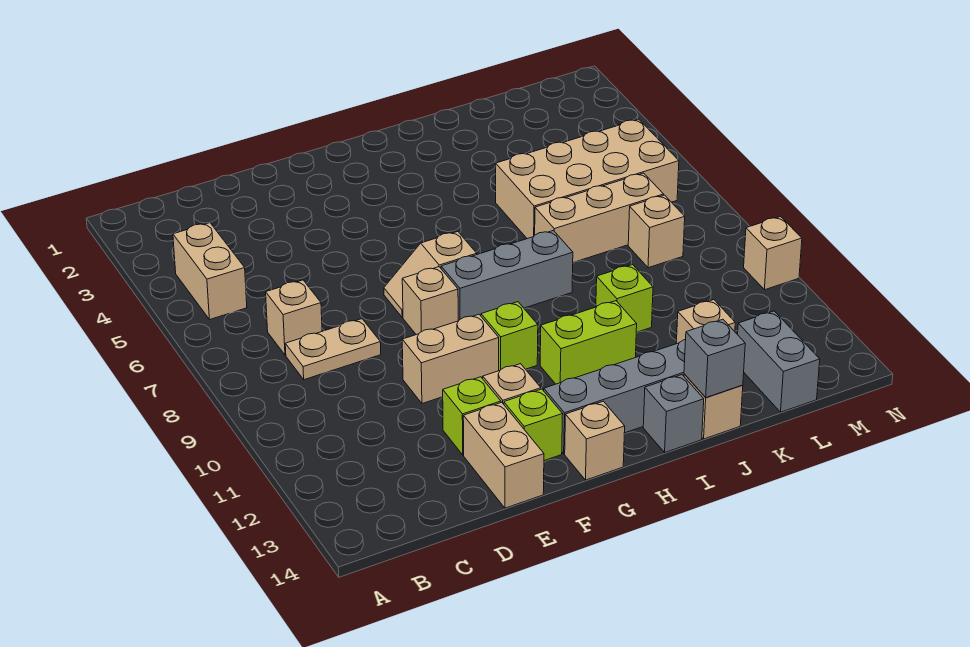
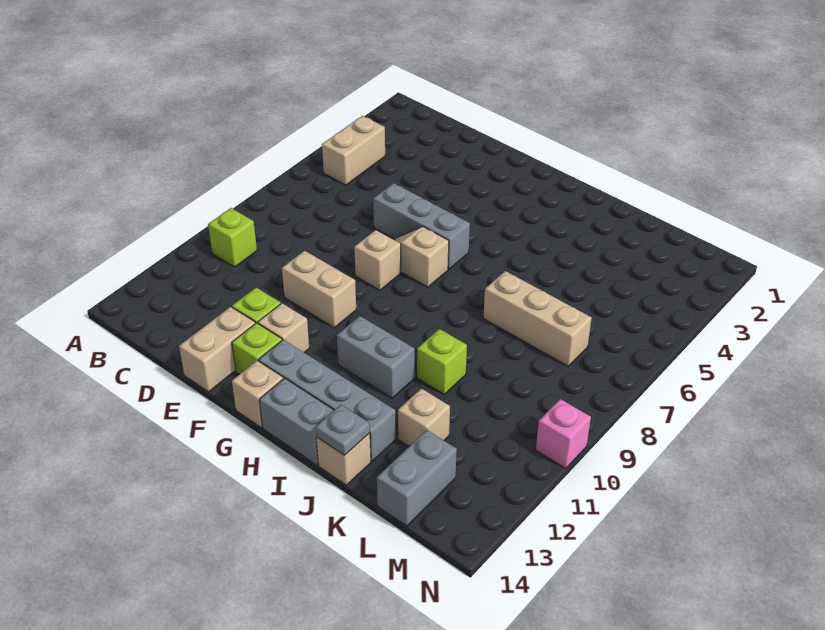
tan brick C7 level 1 -> none
tan plate C8:D8 level 1 -> none
grey brick G8:I8 level 1 -> grey brick E6:G6 level 1
lime brick G10 level 1 -> lime brick B10 level 1
lime brick H11:I11 level 1 -> grey brick H11:I11 level 1
grey brick I14 level 1 -> grey brick H14:I14 level 1
tan brick J5:M6 level 1 -> none
grey brick J14 level 2 -> grey plate J14 level 2
tan brick L8 level 1 -> none
tan brick N10 level 1 -> pink brick N10 level 1

